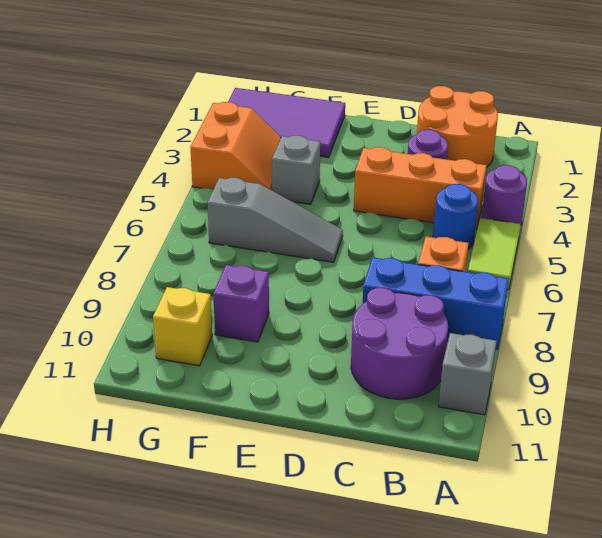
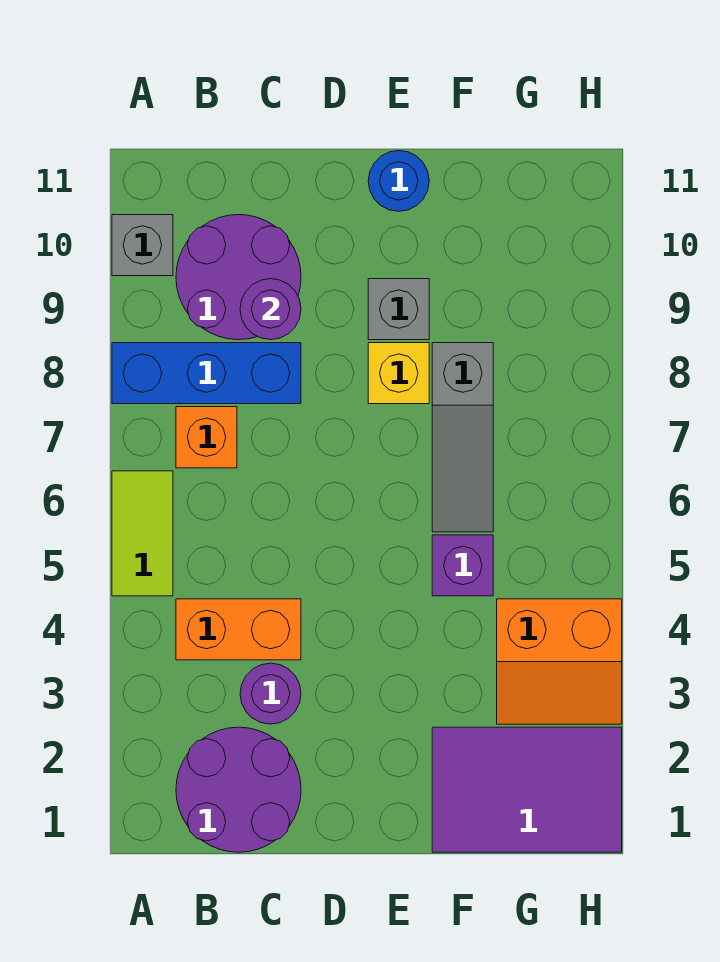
purple round brick A4 level 1 -> purple round brick C9 level 2
orange round brick B1:C2 level 1 -> purple round brick B1:C2 level 1
orange brick B4:D4 level 1 -> orange brick B4:C4 level 1
blue round brick B5 level 1 -> blue round brick E11 level 1
grey slope E6:G6 level 1 top G -> grey slope F6:F8 level 1 top 8
grey brick F4 level 1 -> grey brick E9 level 1
purple brick F9 level 1 -> purple brick F5 level 1
orange slope G3:H4 level 1 top H -> orange slope G3:H4 level 1 top 4
yellow brick G10 level 1 -> yellow brick E8 level 1

